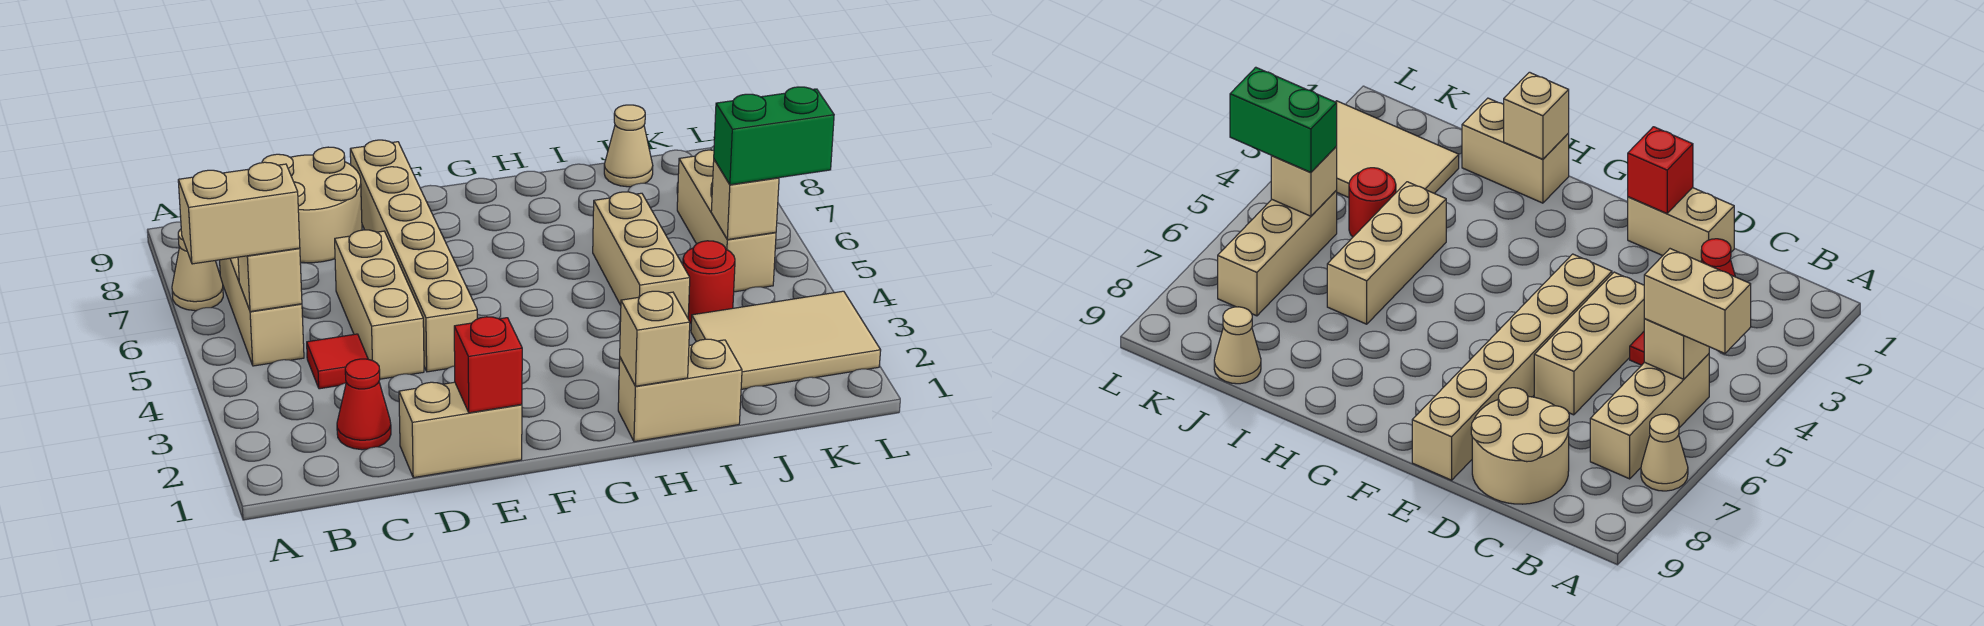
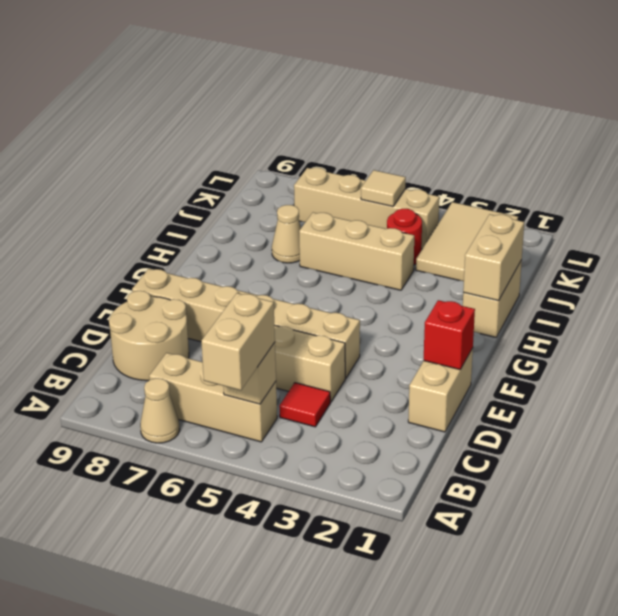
red cone C2 level 1 -> none
tan brick H1 level 2 -> tan brick H1:I1 level 2
tan cone J9 level 1 -> tan cone I7 level 1
tan brick K5:K7 level 1 -> tan brick K4:K7 level 1
tan brick K5 level 2 -> tan tile K5 level 2
green brick K5:L5 level 3 -> none

